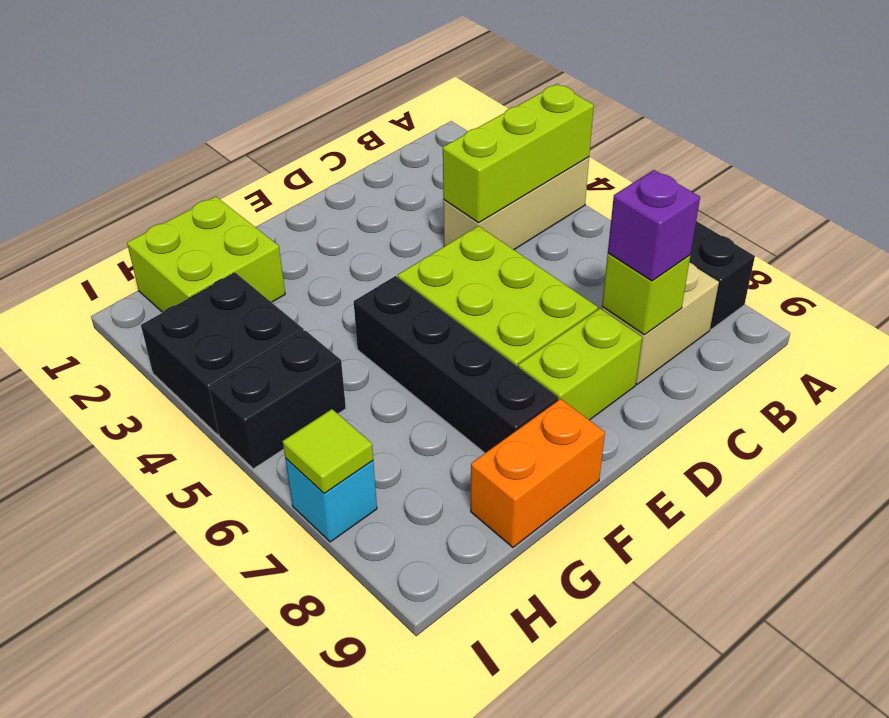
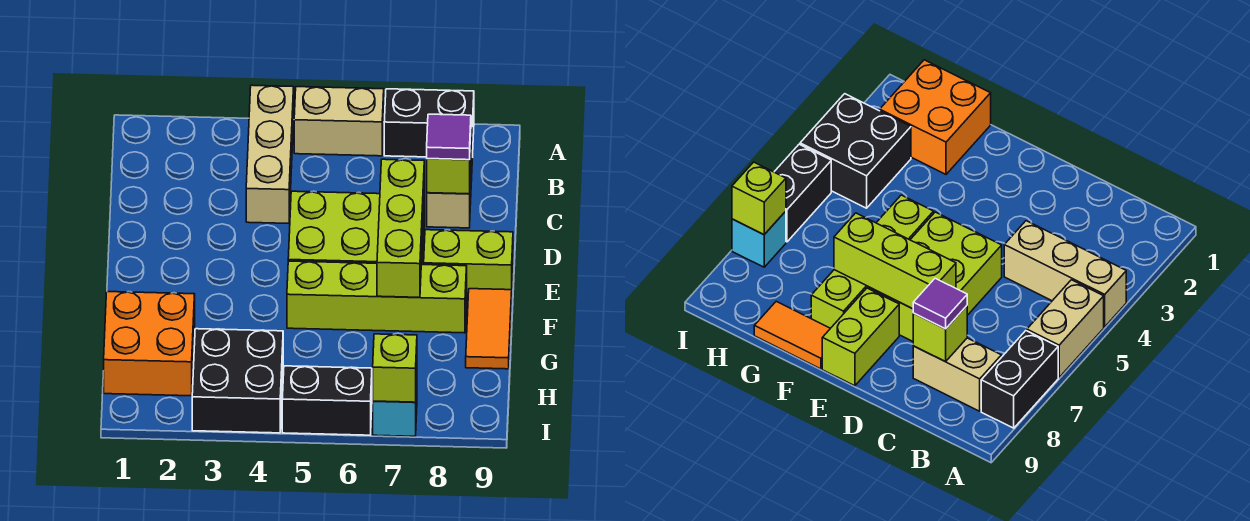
lime brick A4:C4 level 2 -> lime brick D7:F7 level 2
none -> tan brick A5:A6 level 1
purple brick C8 level 3 -> purple tile C8 level 3
lime brick D8:E8 level 1 -> lime brick E8:E9 level 1
black brick F5:F8 level 1 -> lime brick F5:F8 level 1
orange brick F9:G9 level 1 -> orange tile F9:G9 level 1
lime brick G1:H2 level 1 -> orange brick G1:H2 level 1
black brick H5:I5 level 1 -> black brick I5:I6 level 1
lime tile I7 level 2 -> lime brick I7 level 2

